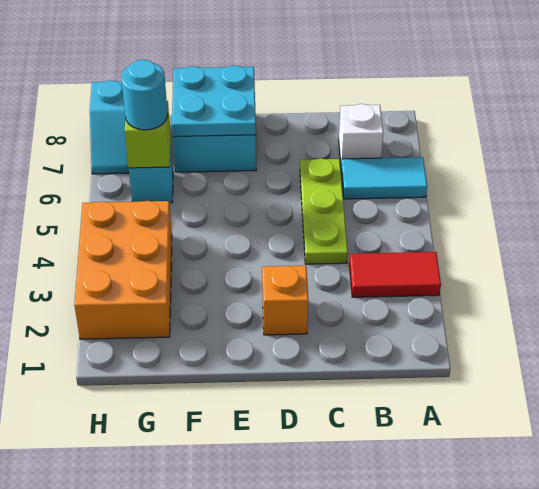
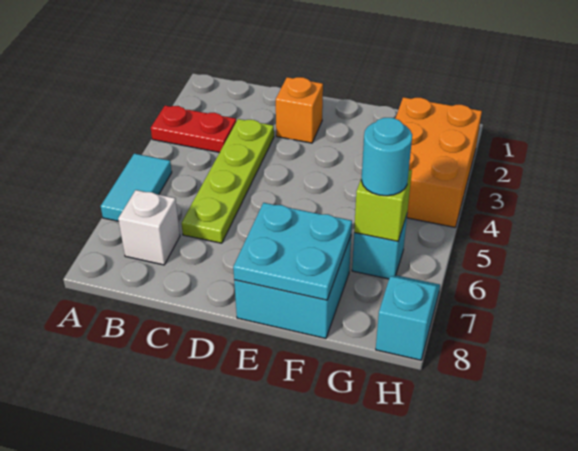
red tile A3:B3 level 1 -> red plate A3:B3 level 1
cyan tile A6:B6 level 1 -> cyan tile A5:A6 level 1
lime plate C4:C6 level 1 -> lime plate C3:C6 level 1

